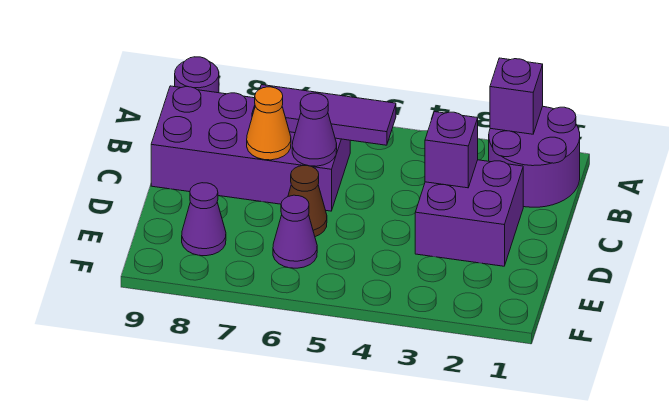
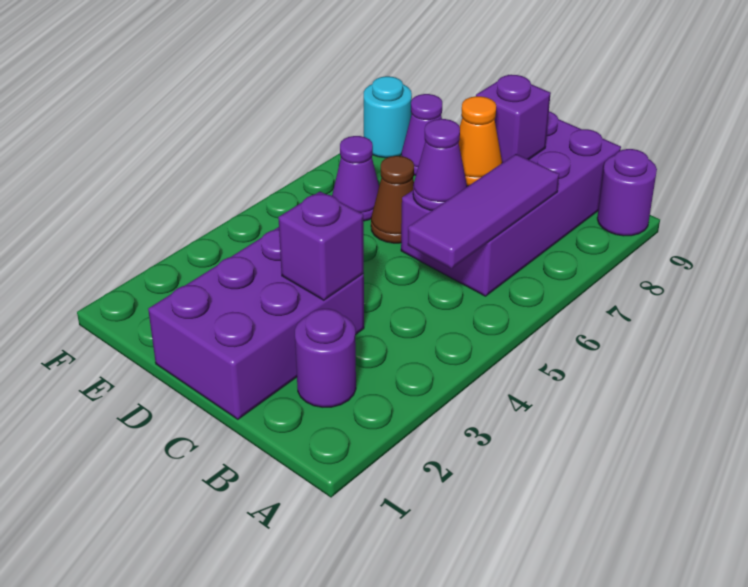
purple round brick A1:B2 level 1 -> purple round brick B2 level 1
purple brick A2 level 2 -> purple brick C8 level 2
purple brick C2:D3 level 1 -> purple brick C1:D3 level 1
none -> cyan round brick F8 level 1

